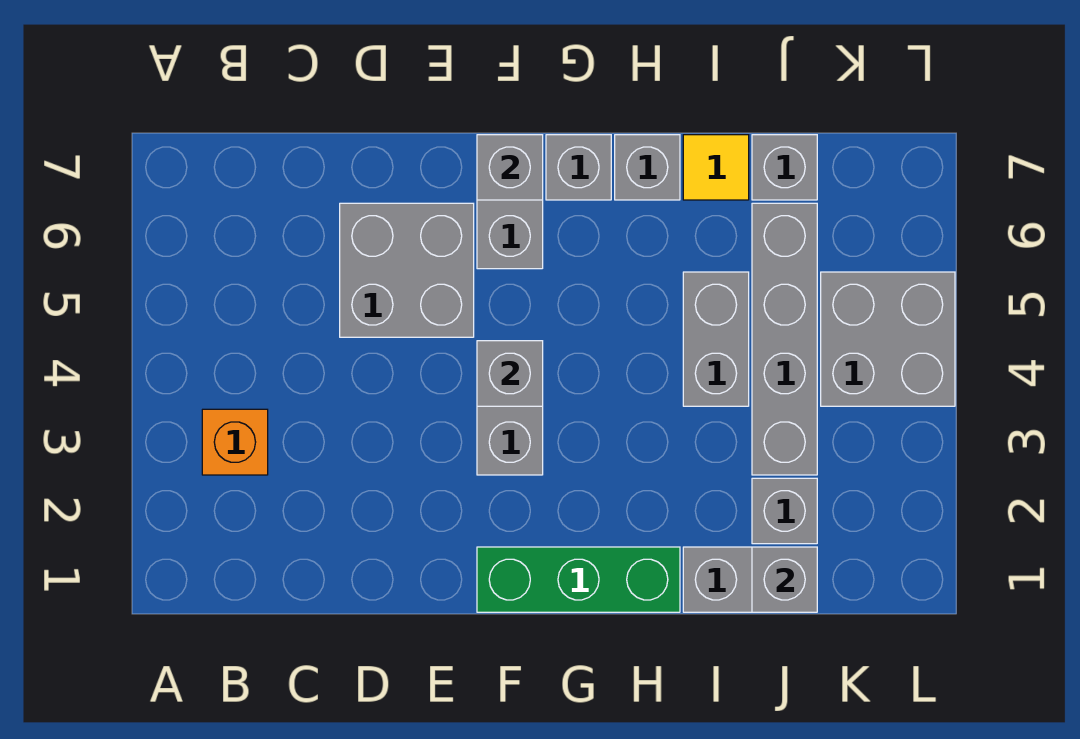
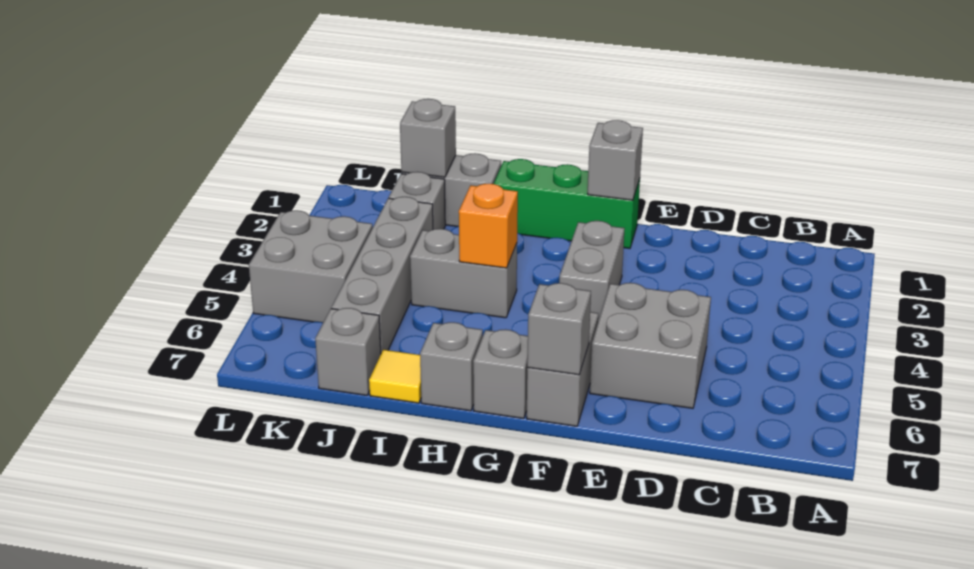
orange brick B3 level 1 -> orange brick H4 level 2
grey brick F4 level 2 -> grey brick F1 level 2
grey brick I4:I5 level 1 -> grey brick H4:I4 level 1

